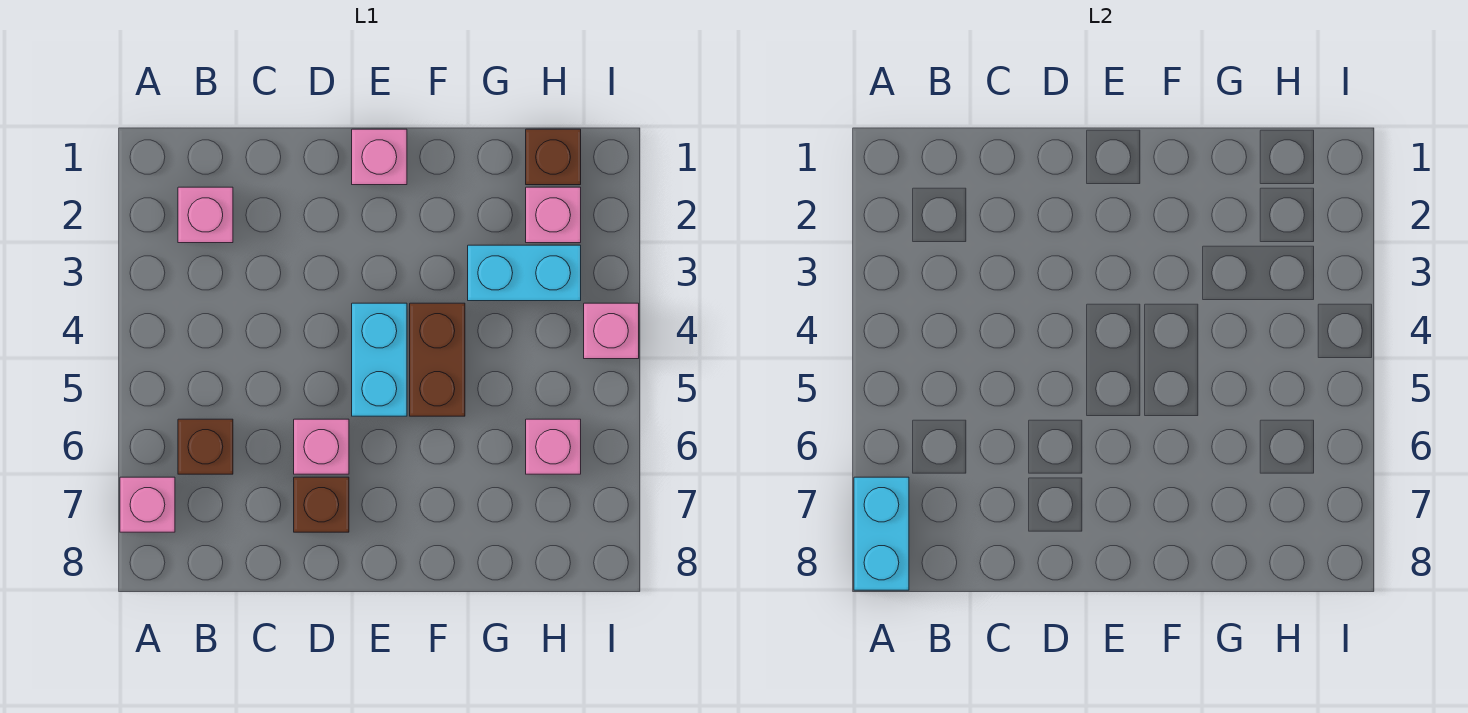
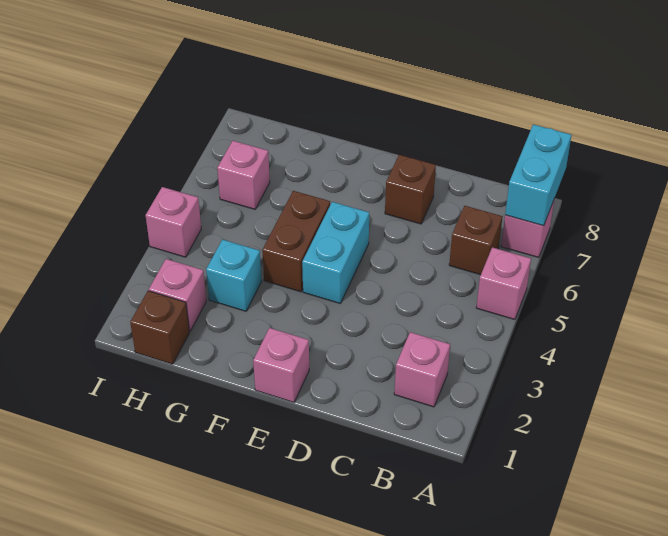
pink brick D6 level 1 -> pink brick A5 level 1
cyan brick G3:H3 level 1 -> cyan brick G3 level 1

